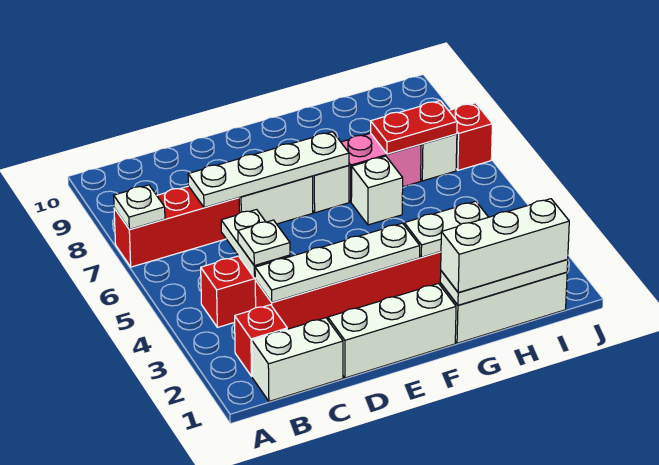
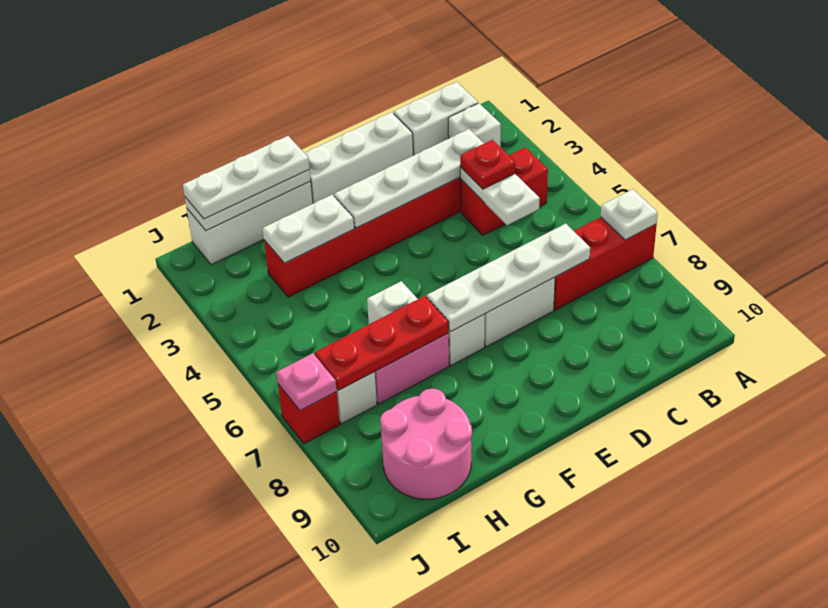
red brick B2 level 1 -> white brick B2 level 1
white plate C4 level 3 -> red plate C4 level 3
white brick G1:I1 level 3 -> white plate G1:I1 level 3
red plate H7:I7 level 2 -> red plate G7:I7 level 2
none -> pink round brick H9:I10 level 1
none -> pink plate J7 level 2

